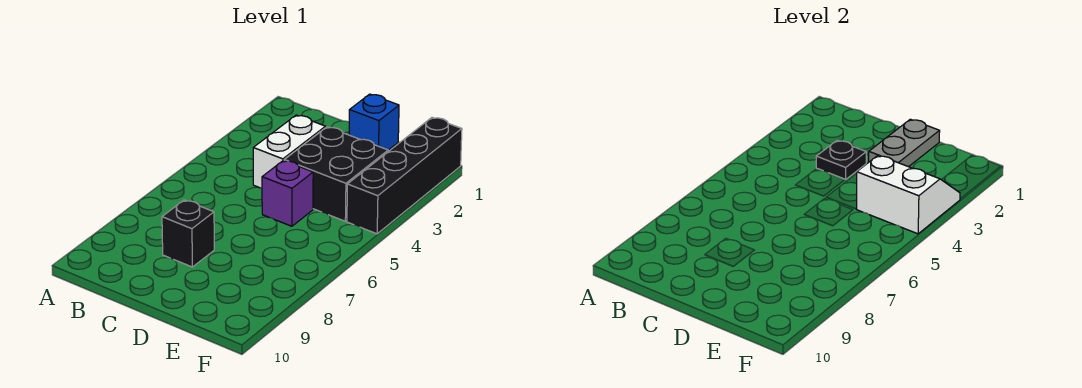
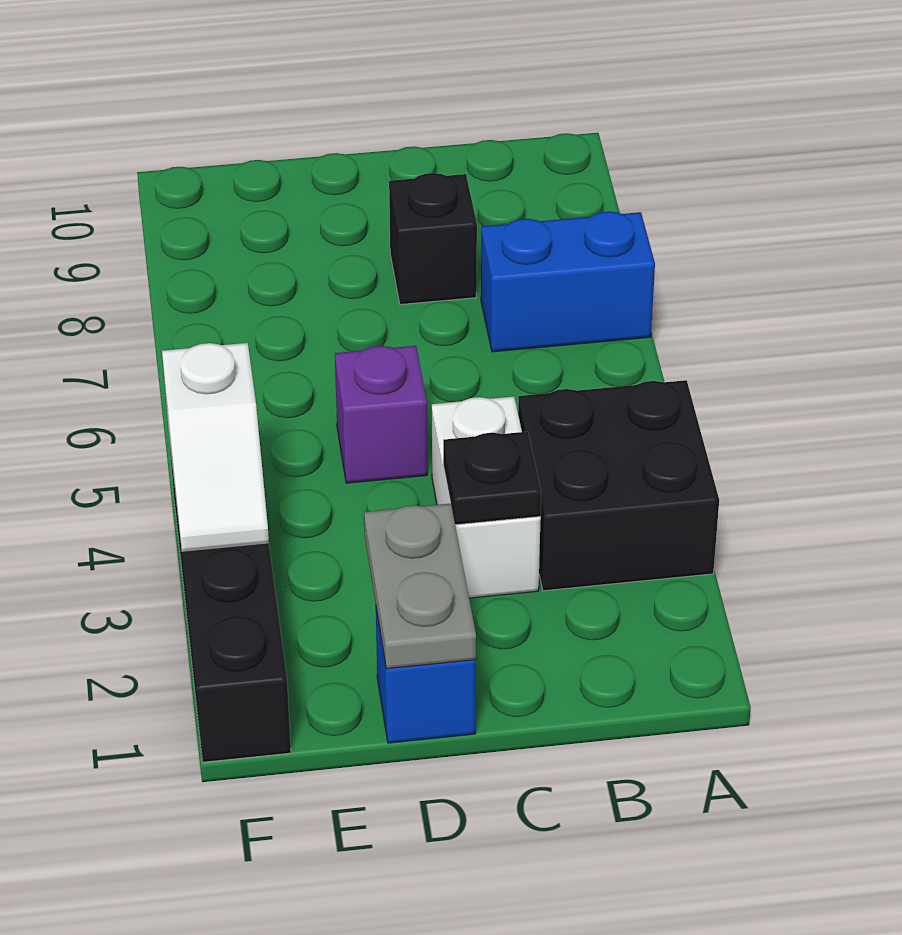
none -> blue brick A7:B7 level 1
black brick D3:E4 level 1 -> black brick A3:B4 level 1
white slope E3:F4 level 2 top 4 -> white slope F3:F4 level 2 top 4

